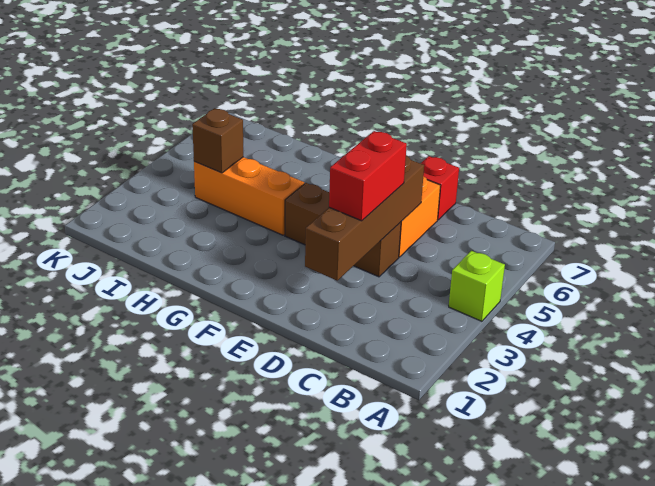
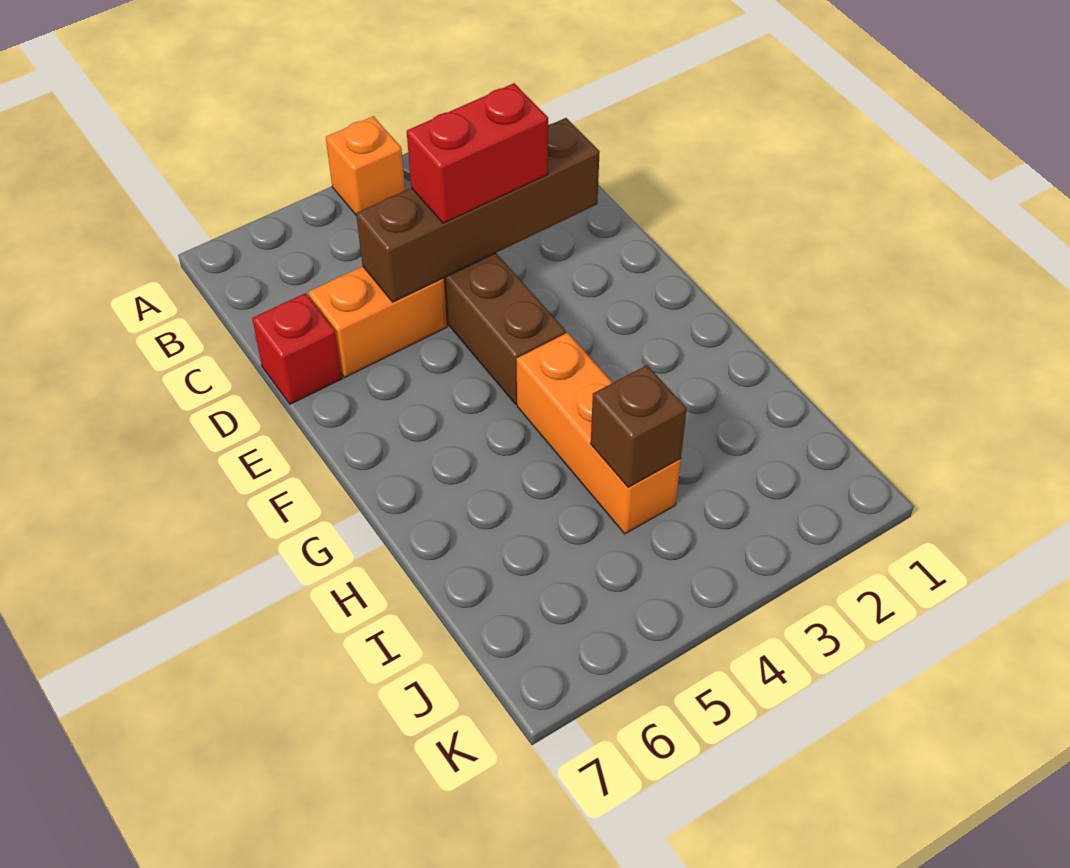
lime brick A4 level 1 -> orange brick A4 level 1

